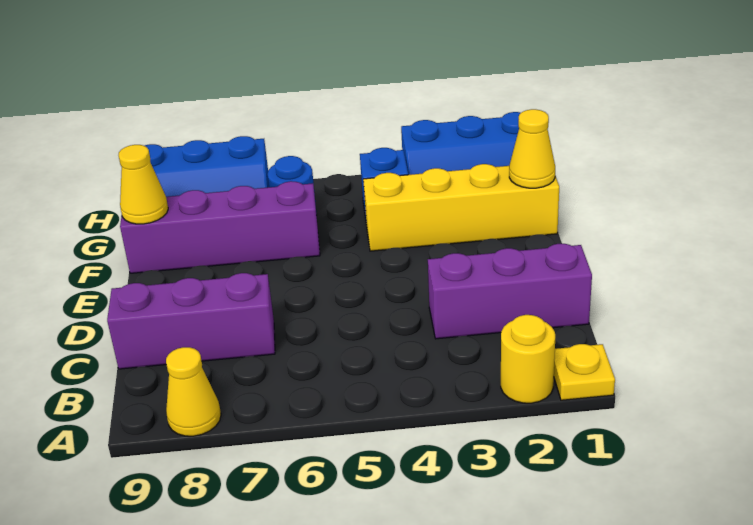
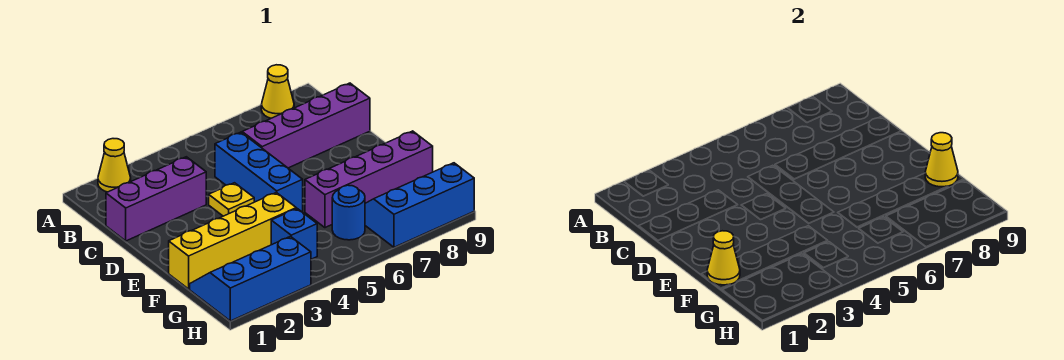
yellow plate A1 level 1 -> yellow plate D4 level 1
yellow round brick A2 level 1 -> yellow cone A2 level 1
none -> blue brick C5:E5 level 1
purple brick C7:C9 level 1 -> purple brick C6:C9 level 1

